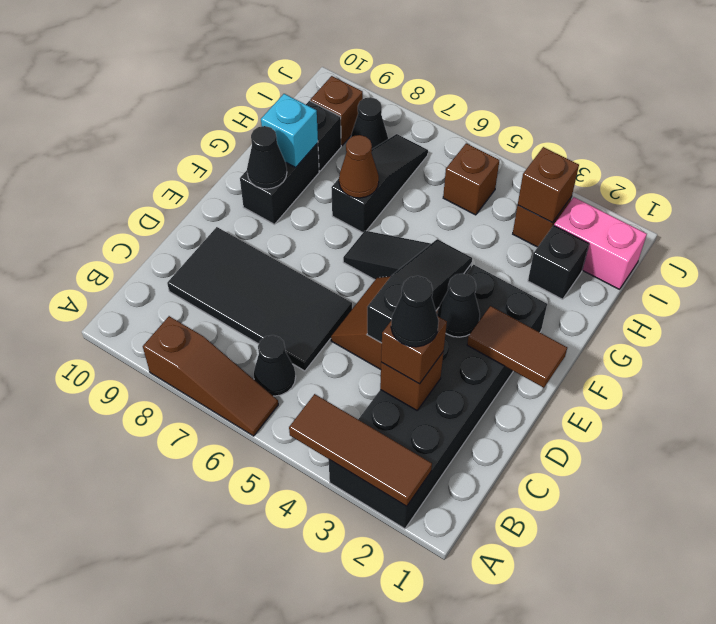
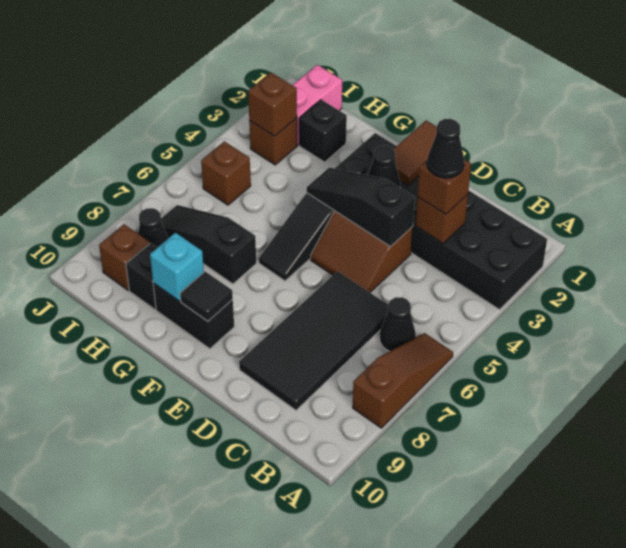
brown tile A2:A4 level 2 -> none
black cone F9 level 2 -> black tile F9 level 2
brown cone G7 level 2 -> none

